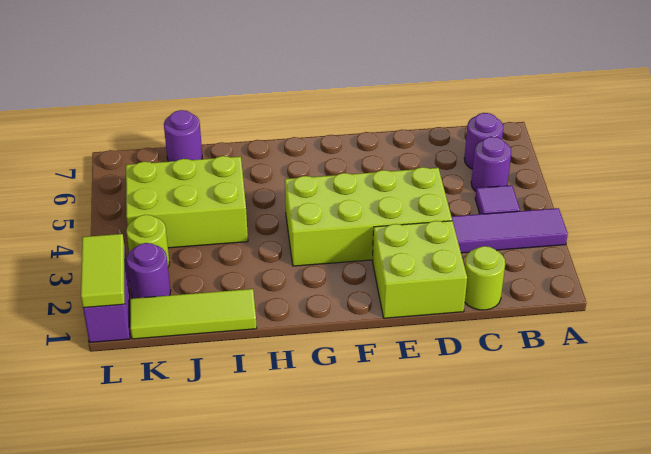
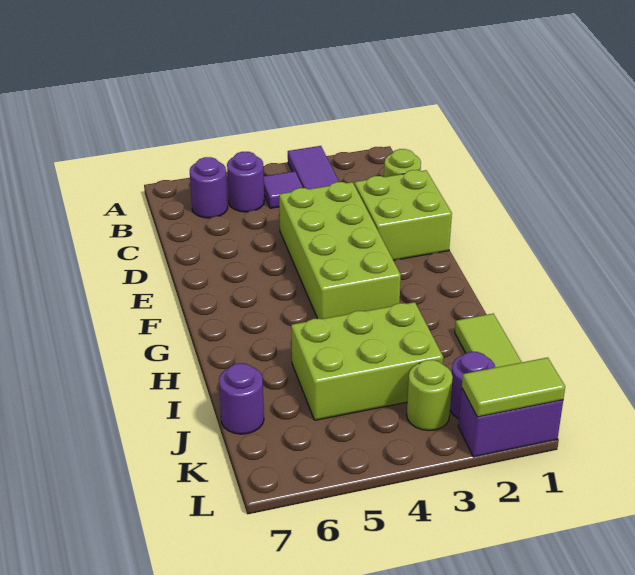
lime brick I4:K5 level 1 -> lime brick I3:J5 level 1

